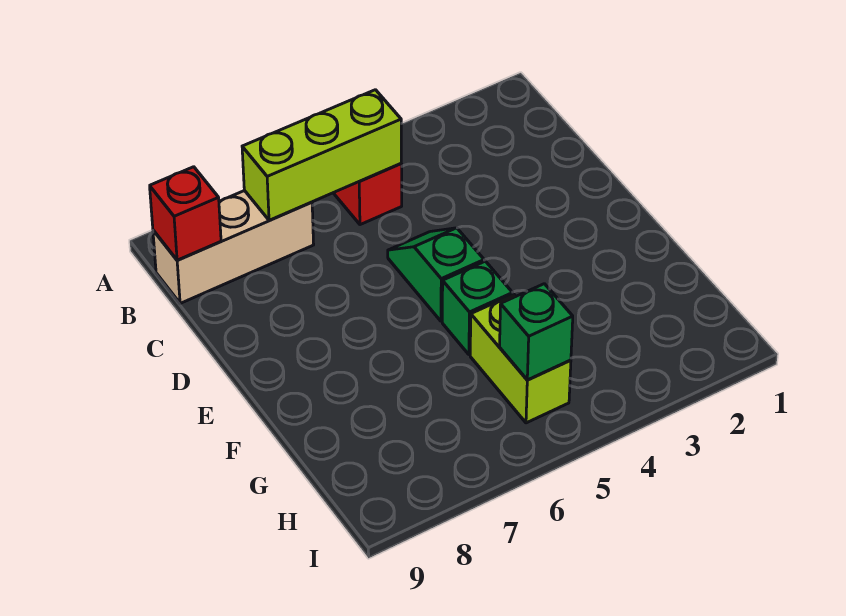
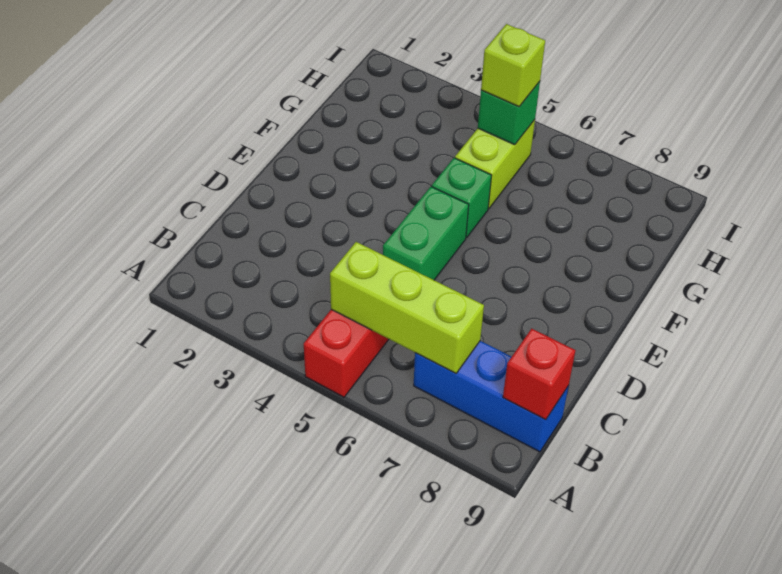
tan brick B7:B9 level 1 -> blue brick B7:B9 level 1
green slope D5:E5 level 1 top E -> green brick D5:E5 level 1
none -> lime brick H5 level 3

